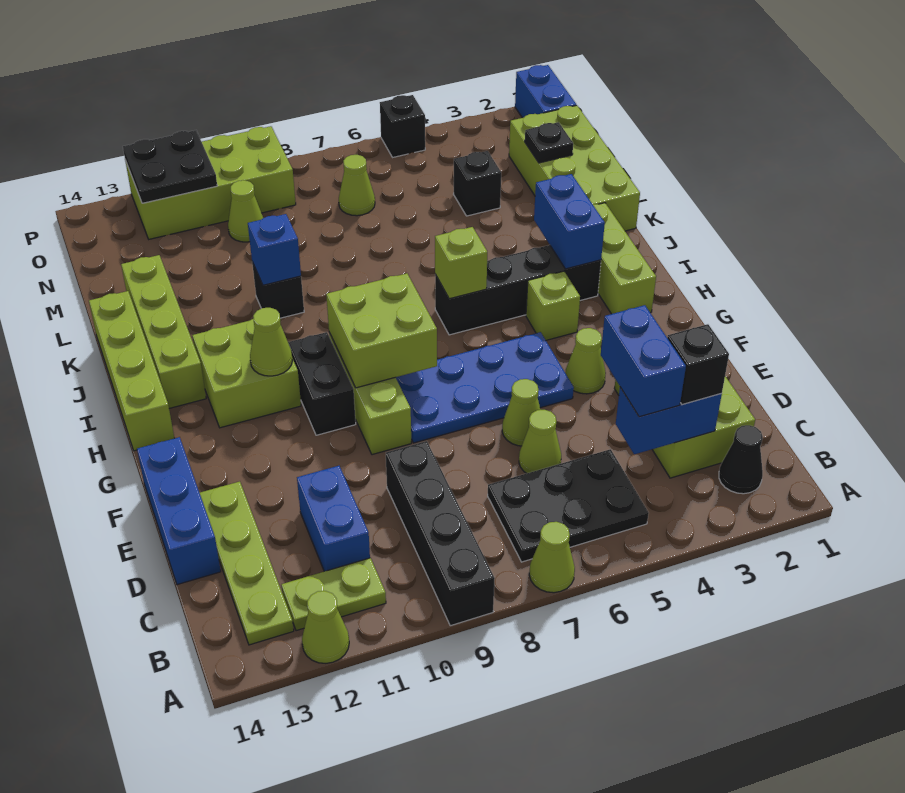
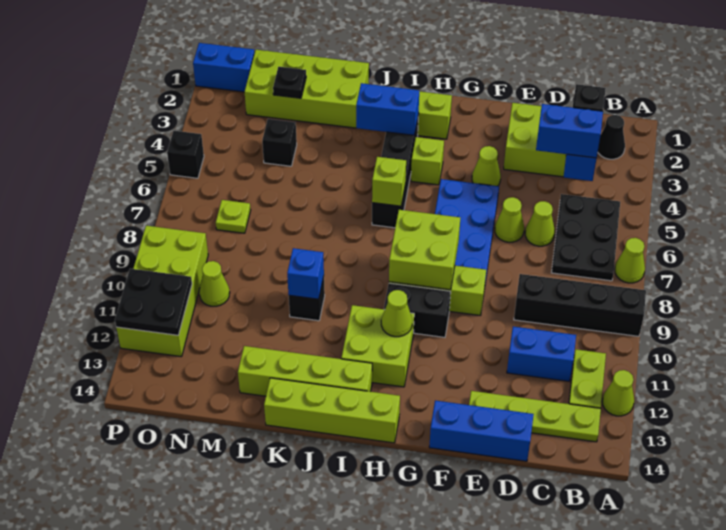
lime cone N7 level 1 -> lime plate N7 level 1

